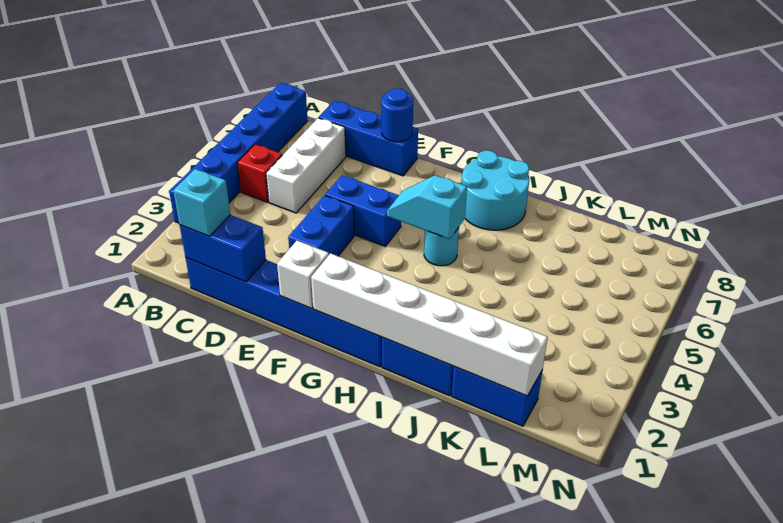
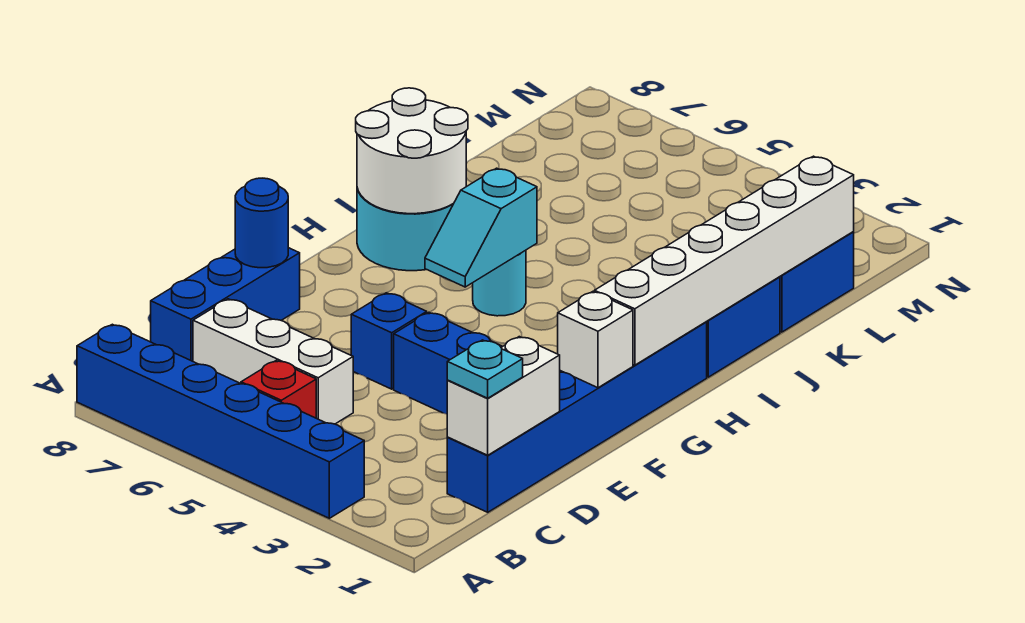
blue brick C1:D1 level 2 -> white brick C1:D1 level 2
cyan brick C1 level 3 -> cyan plate C1 level 3
blue brick E5:F5 level 1 -> blue brick E5 level 1
none -> white round brick H7:I8 level 2

